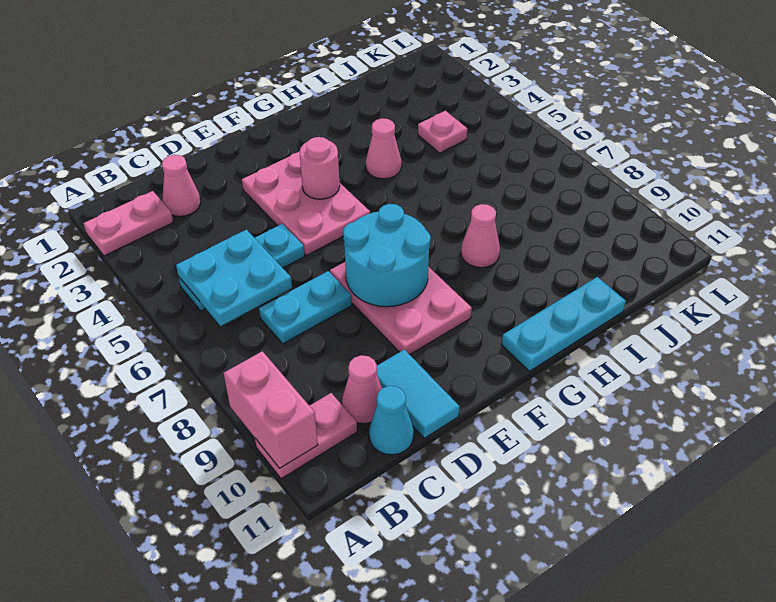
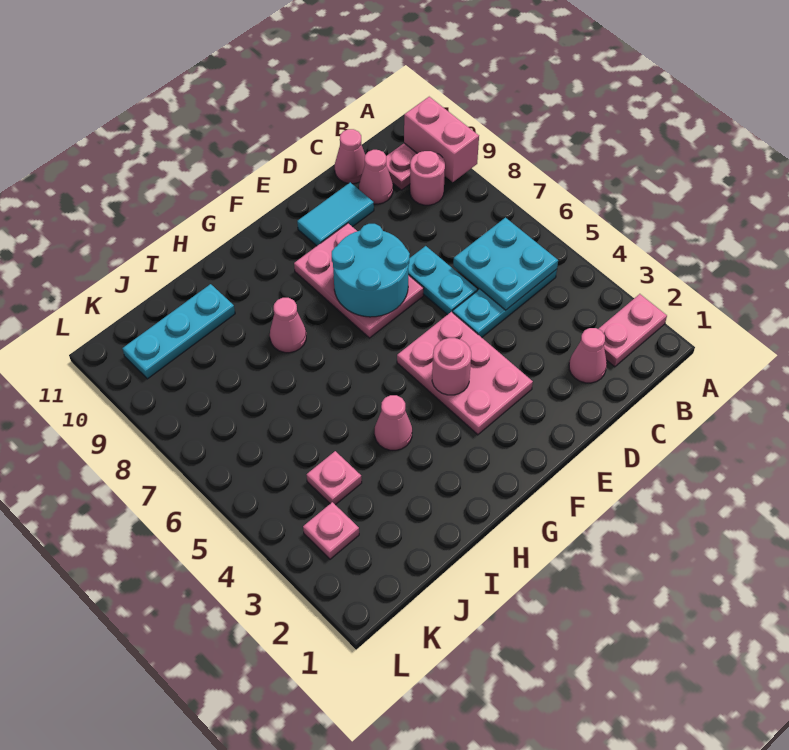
none -> pink round brick B9 level 1
cyan plate C7:D7 level 1 -> cyan plate D6:D7 level 1
cyan cone C11 level 1 -> pink cone C11 level 1
cyan tile D10:D11 level 1 -> cyan tile D10:E10 level 1
cyan plate G11:I11 level 1 -> cyan plate I10:K10 level 1
none -> pink plate K3 level 1

